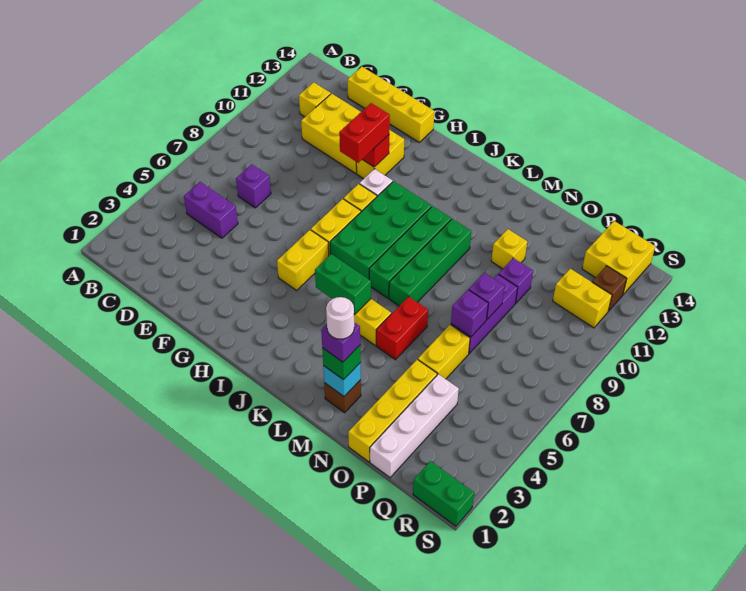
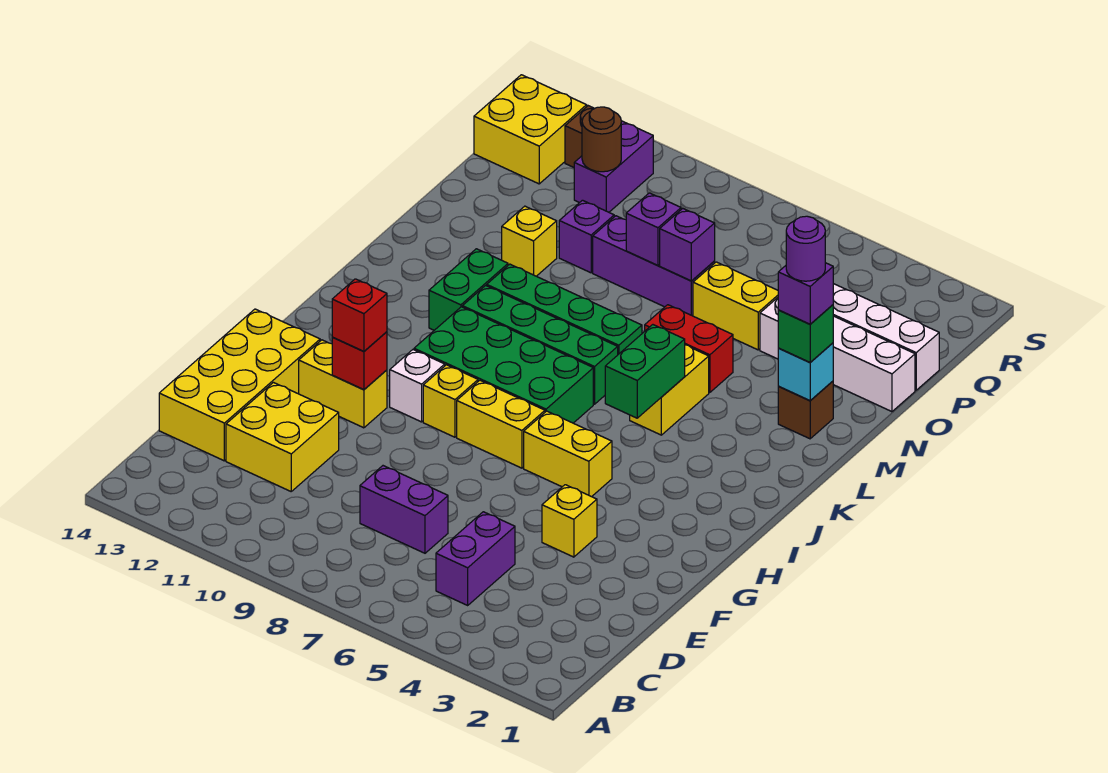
yellow brick C12 level 1 -> yellow brick F4 level 1
purple brick D7 level 1 -> purple brick D7:D8 level 1
yellow brick D11:F12 level 1 -> yellow brick D11:E12 level 1
yellow brick D14:G14 level 1 -> yellow brick D13:G14 level 1
red brick G10:G11 level 3 -> red brick G11 level 3
white round brick M2 level 5 -> purple round brick M2 level 5
yellow brick O1:O4 level 1 -> white brick O1:O4 level 1
yellow brick Q11:R11 level 1 -> purple brick Q11:R11 level 1
none -> brown round brick Q11 level 2
green brick R1:S1 level 1 -> green brick K11:L11 level 1

